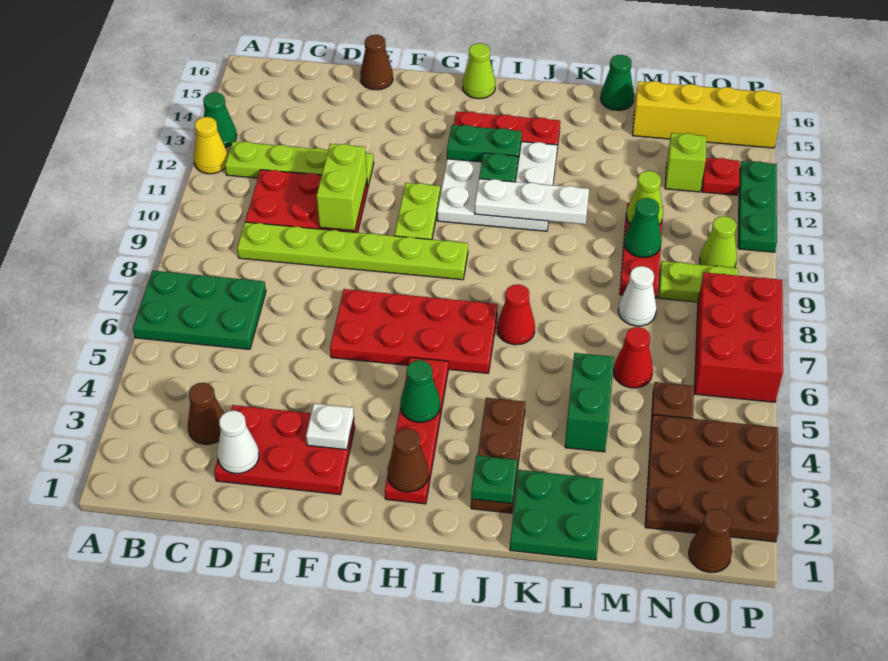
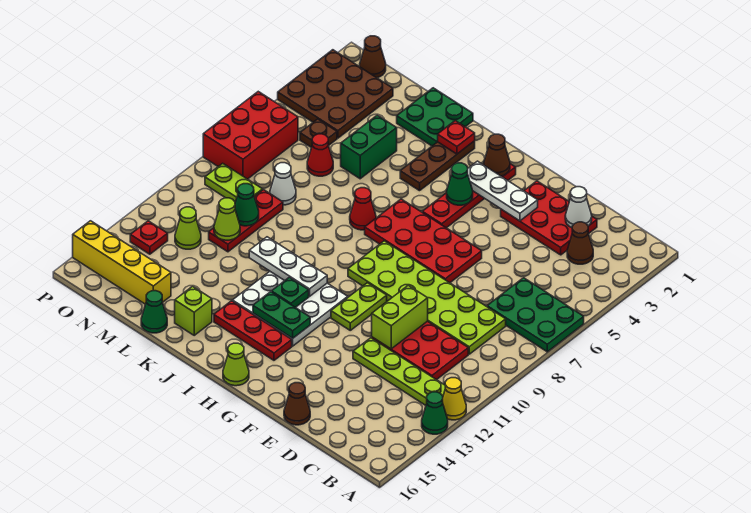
lime plate C9:H9 level 1 -> lime plate C8:H9 level 1
white plate F3 level 2 -> white plate F3:H3 level 2
green plate J2 level 2 -> red plate J2 level 2
lime brick N13 level 1 -> lime brick K15 level 1
lime cone O10 level 1 -> lime cone N12 level 1
green plate P11:P13 level 1 -> none

